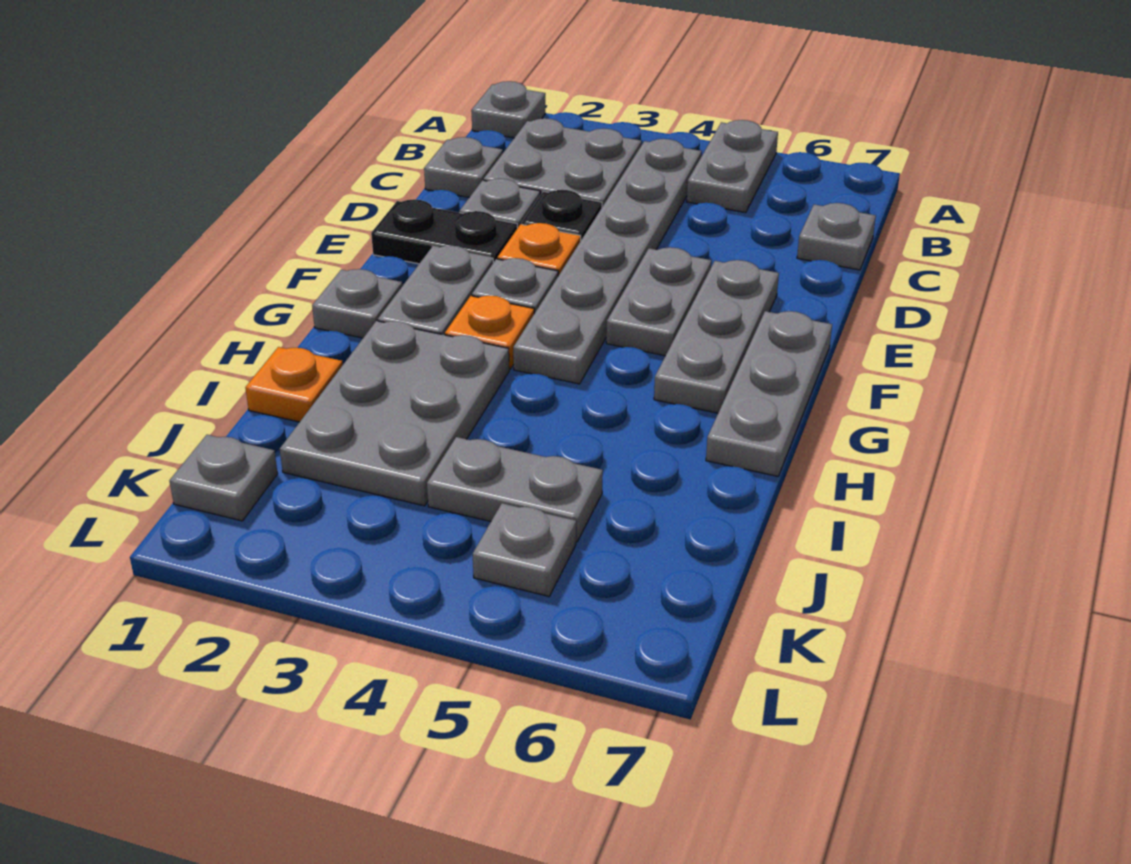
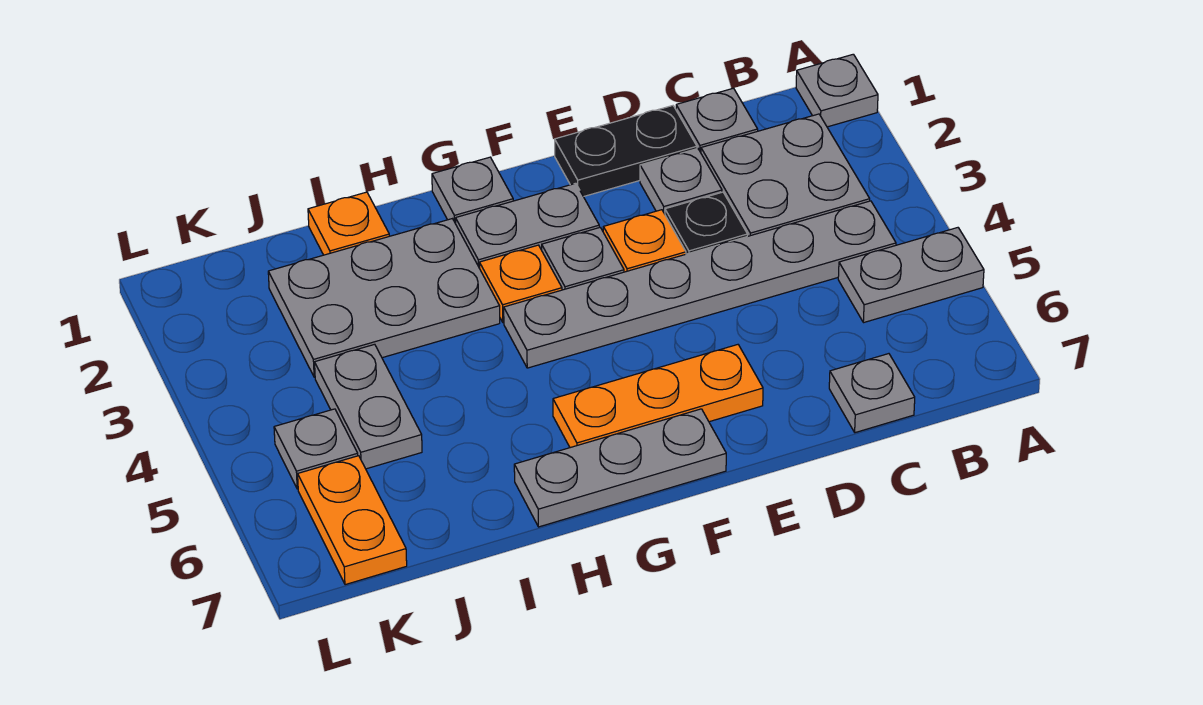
black plate E1:E2 level 1 -> black plate D1:E1 level 1
grey plate E5:F5 level 1 -> none
grey plate E6:G6 level 1 -> orange plate E6:G6 level 1
grey plate K1 level 1 -> none
none -> orange plate K6:K7 level 1

